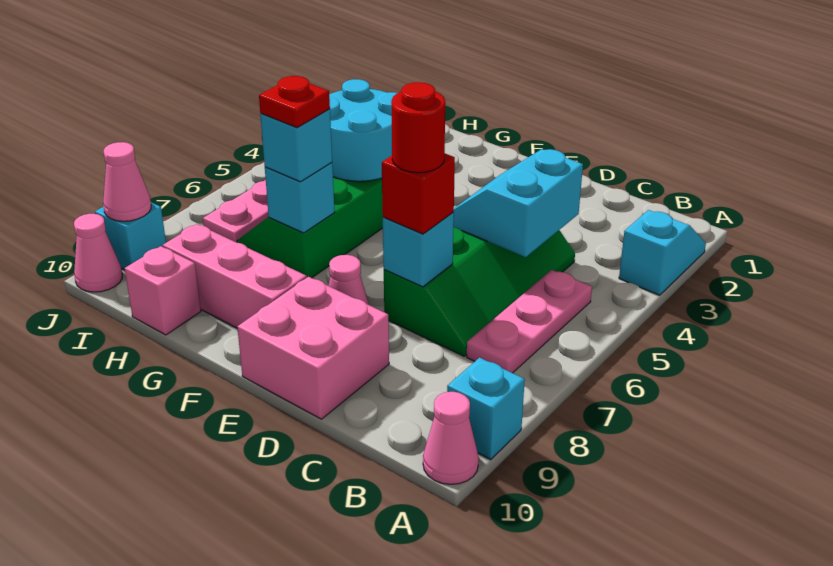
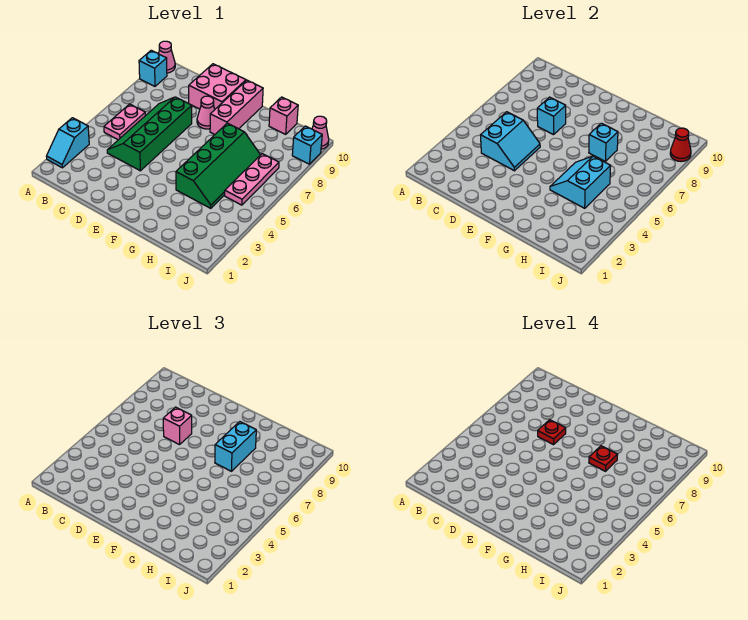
pink plate B5:B7 level 1 -> pink plate B5:B6 level 1
red brick D7 level 3 -> pink brick D7 level 3
red round brick D7 level 4 -> red plate D7 level 4
pink brick F9:H9 level 1 -> pink brick F8:F10 level 1
cyan round brick G4:H5 level 2 -> cyan slope G4:H5 level 2 top H
cyan brick G7 level 3 -> cyan brick G7:G8 level 3
pink cone J9 level 2 -> red cone J9 level 2

